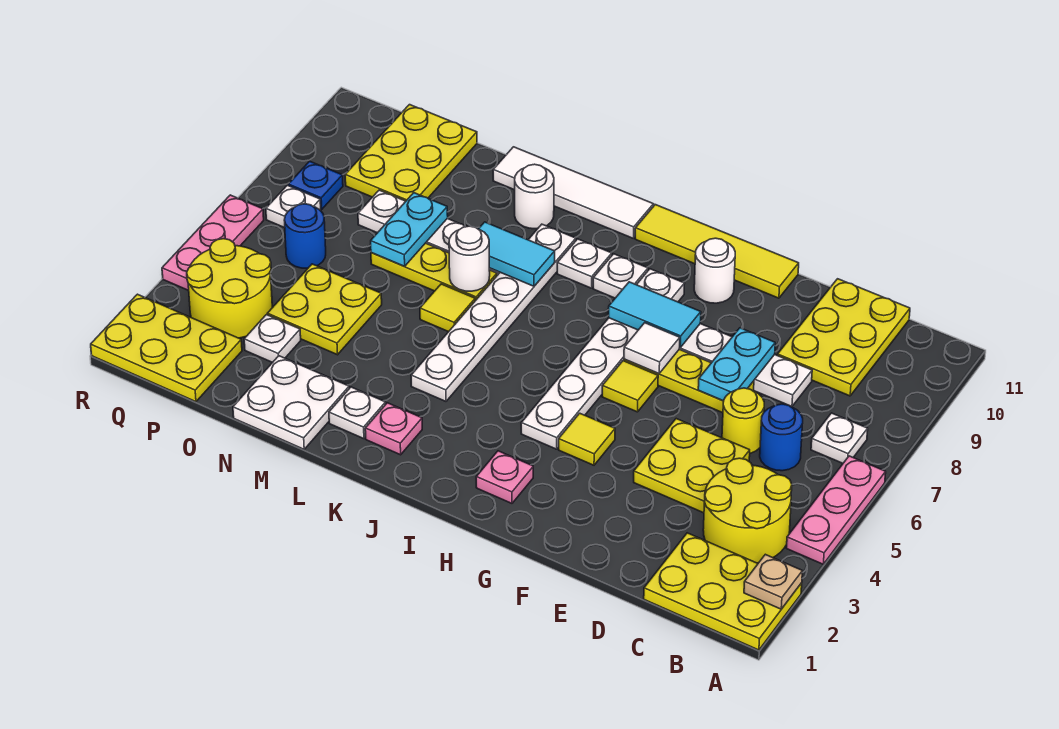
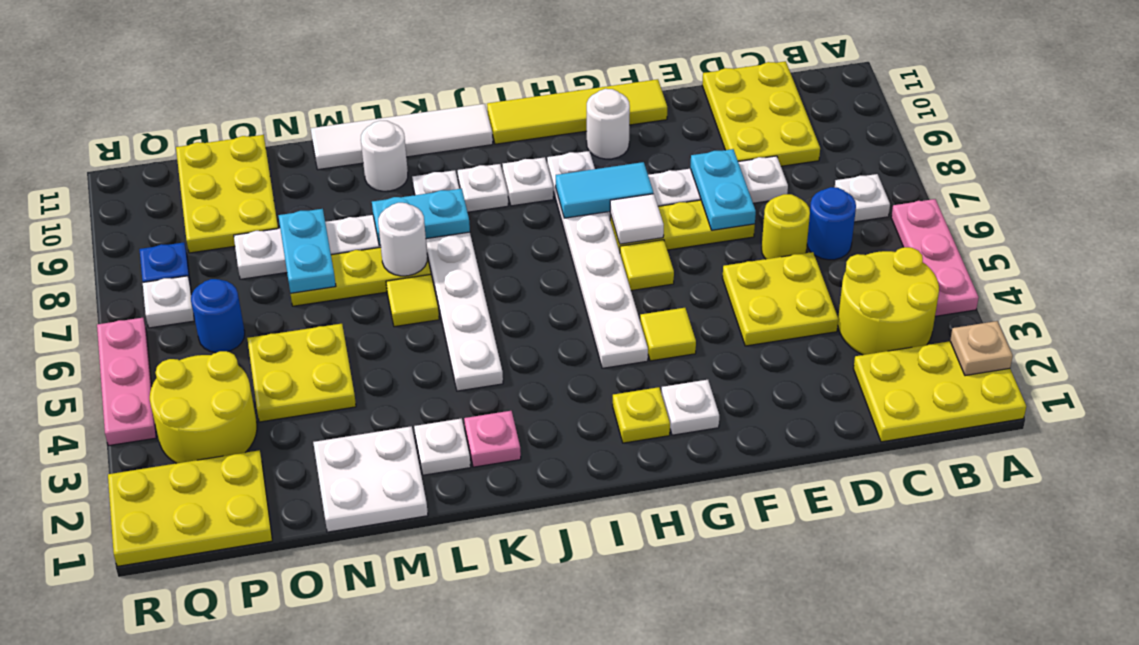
pink plate H2 level 1 -> yellow plate H2 level 1
cyan tile K8:L8 level 2 -> cyan plate K8:L8 level 2
white plate O3 level 1 -> white plate G2 level 1

